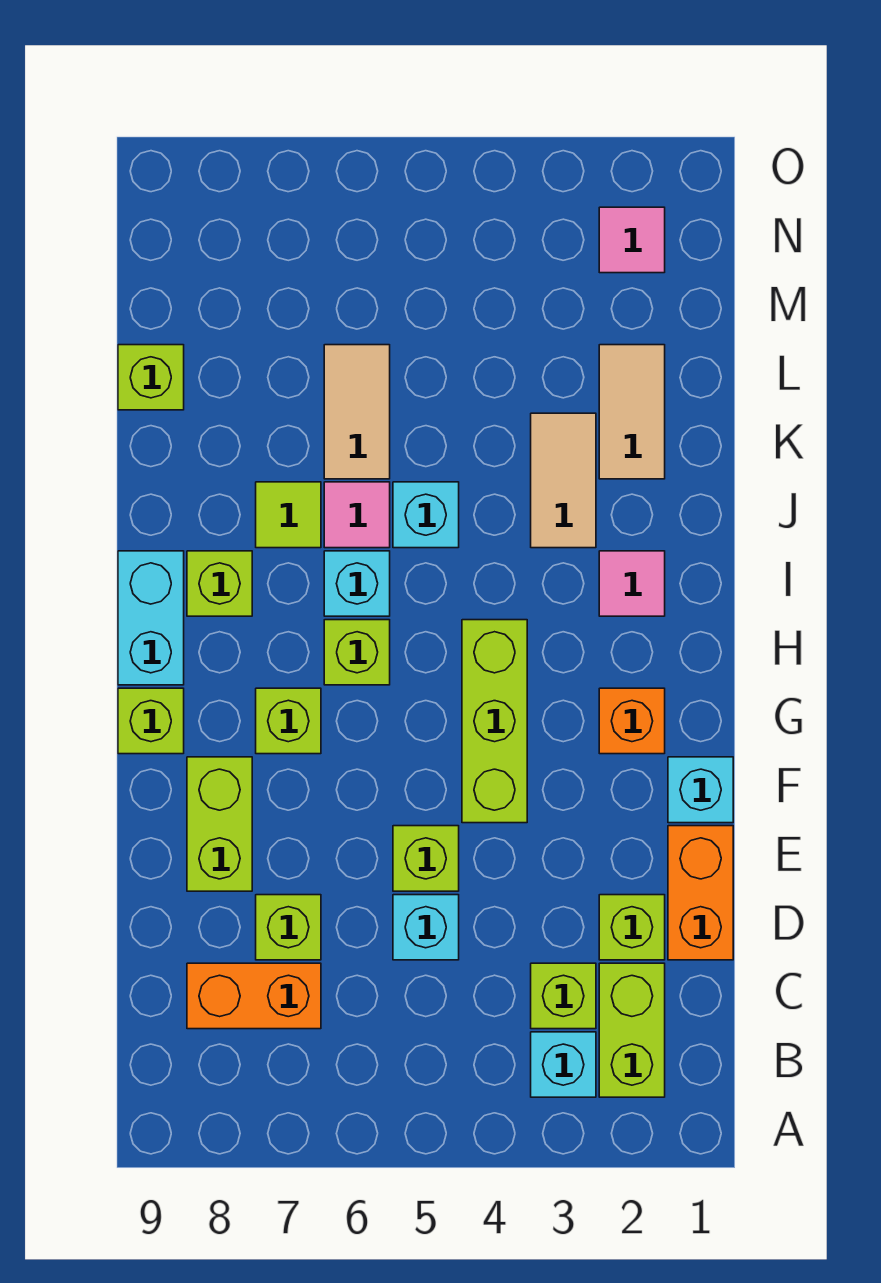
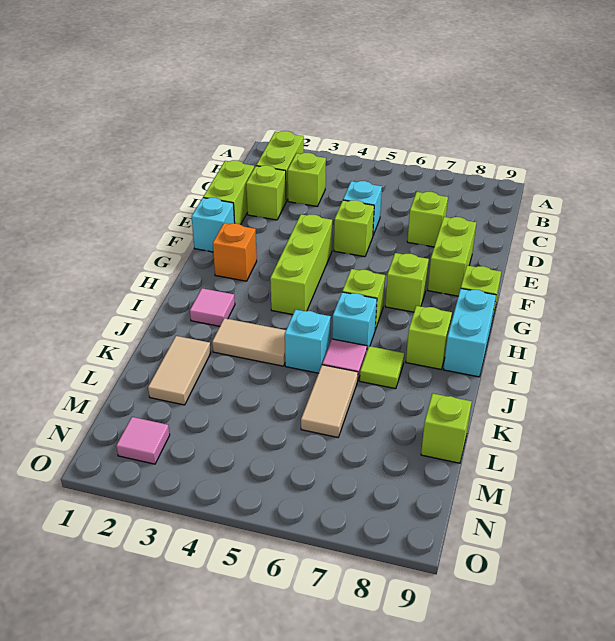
cyan brick B3 level 1 -> none
orange brick C7:C8 level 1 -> none
orange brick D1:E1 level 1 -> lime brick D1:E1 level 1
tan tile J3:K3 level 1 -> tan tile J3:J4 level 1

